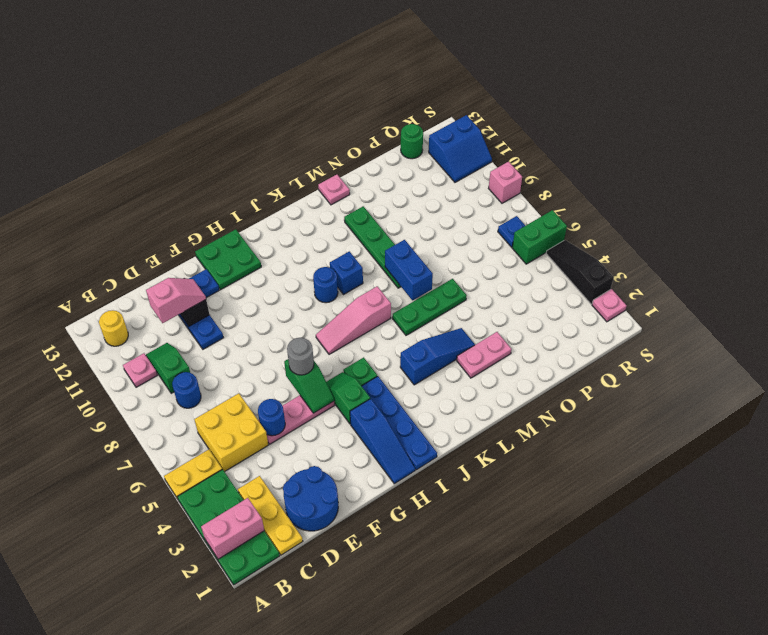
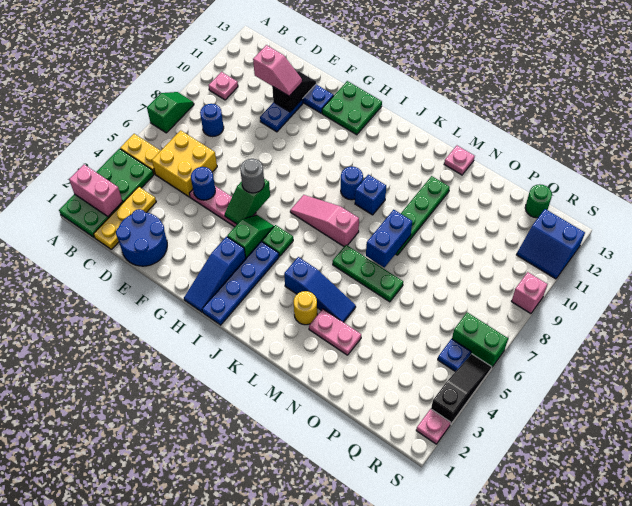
yellow round brick B12 level 1 -> yellow round brick L3 level 1
green slope C9:C10 level 1 top 9 -> green slope A7:A8 level 1 top 7
blue plate R7 level 1 -> blue plate R5 level 1

